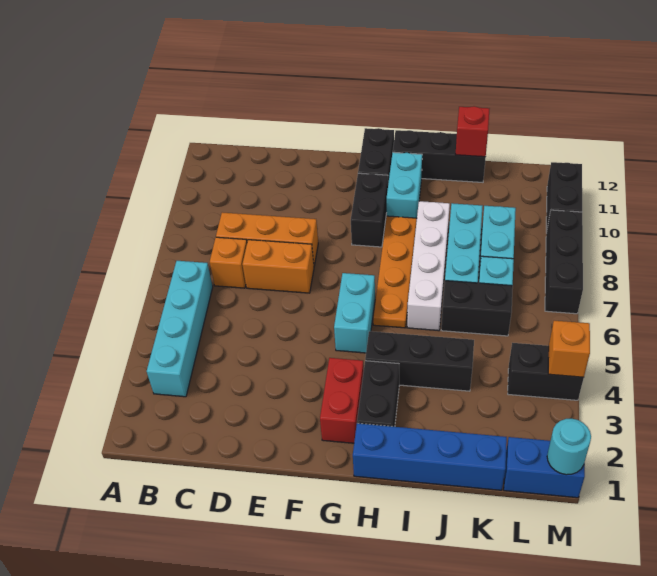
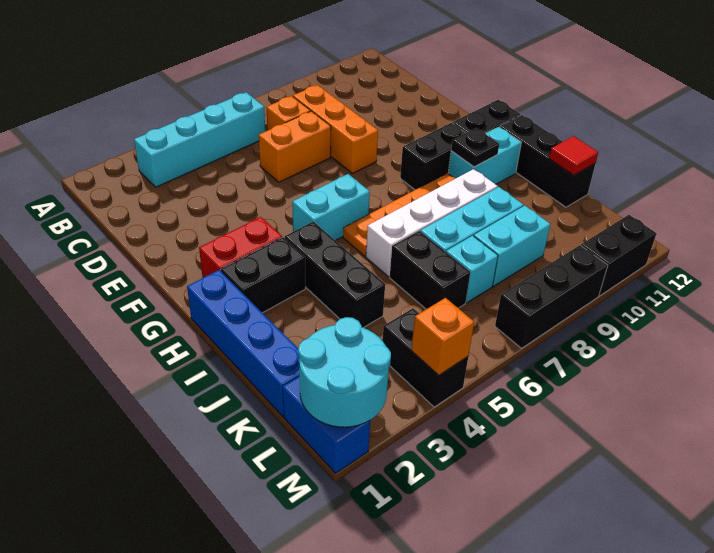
orange brick D7:E7 level 1 -> orange brick D6:D7 level 1
none -> black plate H10 level 2
red brick J12 level 2 -> red tile J12 level 2
cyan round brick M1 level 2 -> cyan round brick L1:M2 level 2

